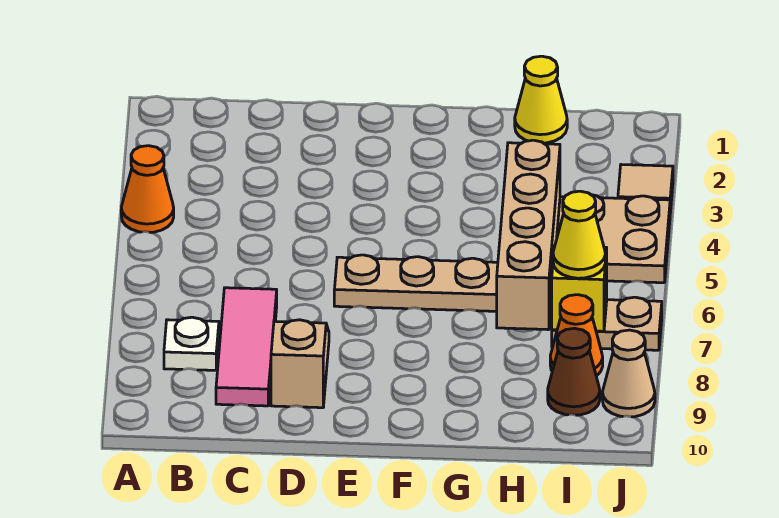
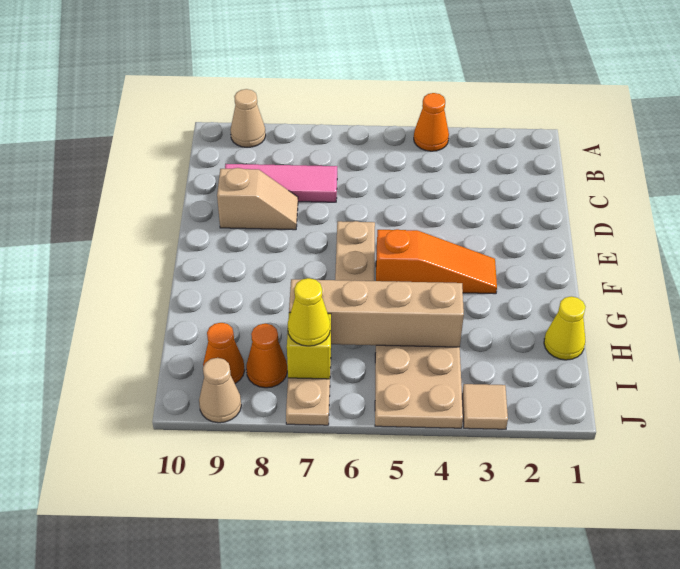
none -> tan cone A9 level 1
white plate B8 level 1 -> none
none -> orange slope F3:F5 level 1 top 5
brown cone I9 level 1 -> orange cone I9 level 1

